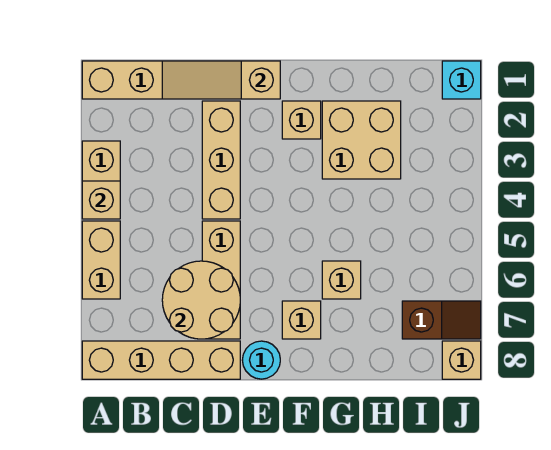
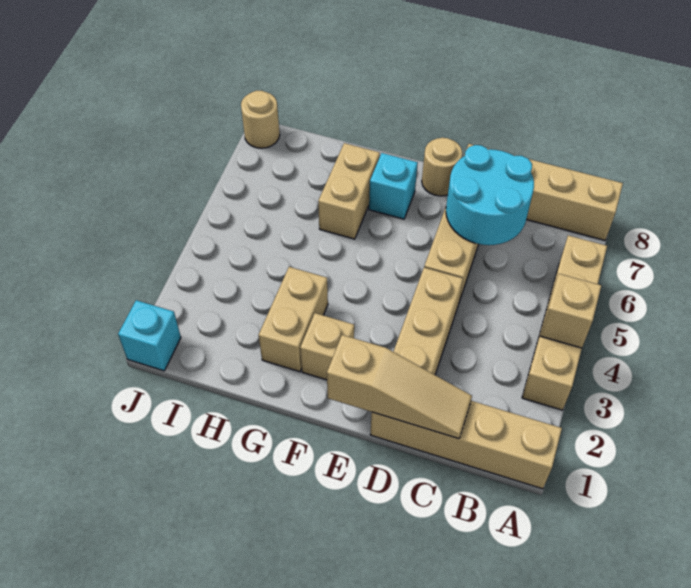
tan round brick C6:D7 level 2 -> cyan round brick C6:D7 level 2
cyan round brick E8 level 1 -> tan round brick E8 level 1
tan brick F7 level 1 -> cyan brick F7 level 1
tan brick G2:H3 level 1 -> tan brick G2:G3 level 1
tan brick G6 level 1 -> tan brick G6:G7 level 1
brown slope I7:J7 level 1 top I -> none
tan brick J8 level 1 -> tan round brick J8 level 1

